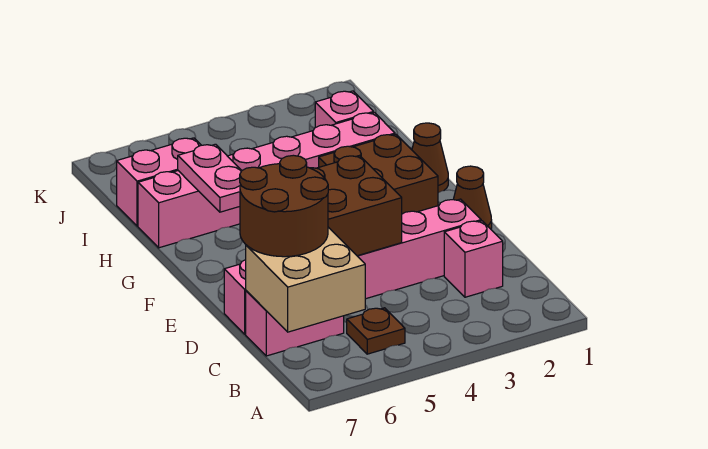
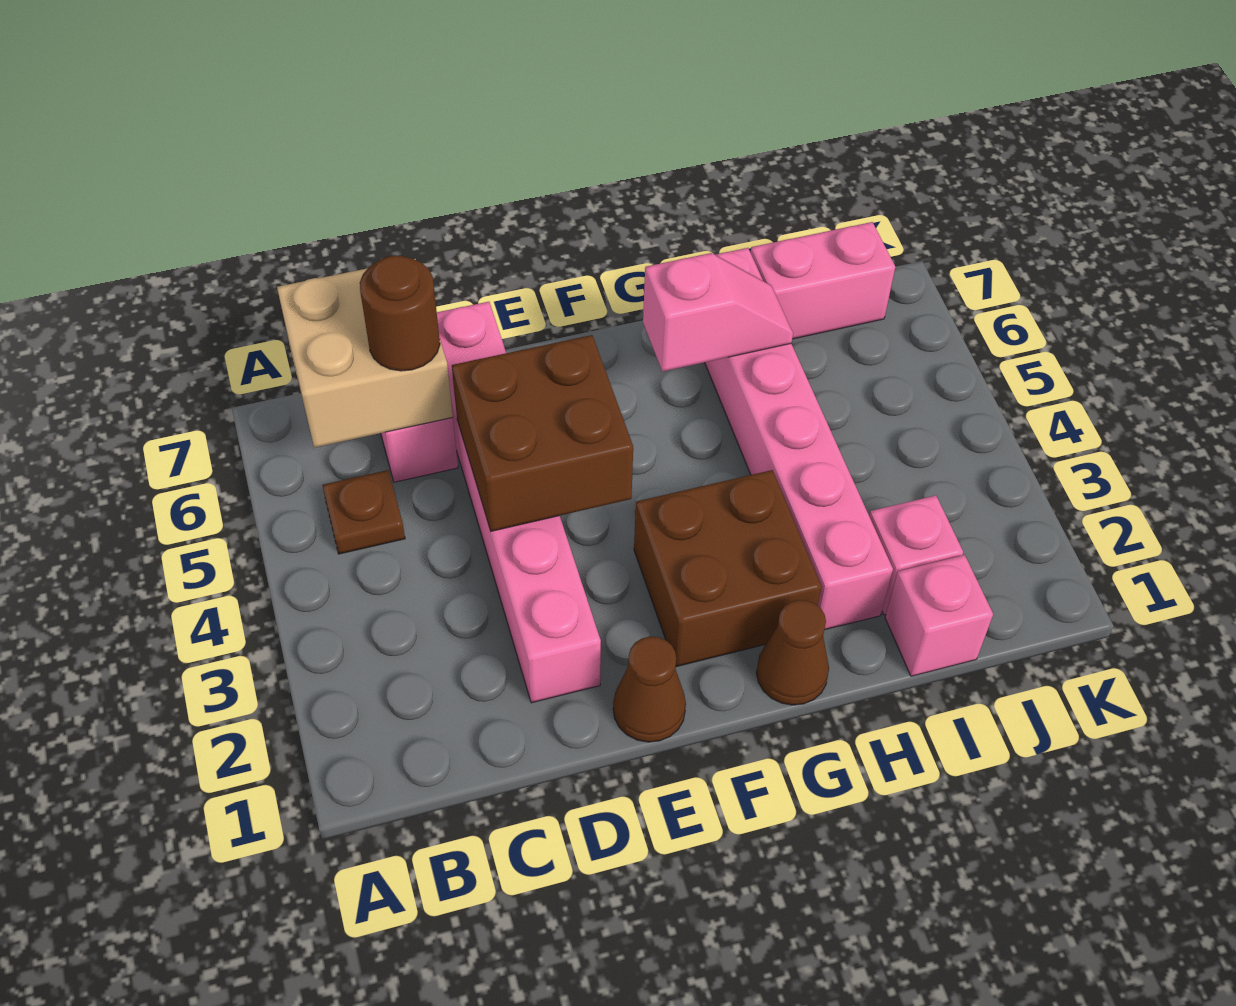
pink brick C2 level 1 -> pink brick I1 level 1
brown round brick C6:D7 level 3 -> brown round brick C6 level 3
pink plate G6:H6 level 2 -> pink slope G6:H6 level 2 top G
pink brick I6:I7 level 1 -> pink brick I7:J7 level 1

